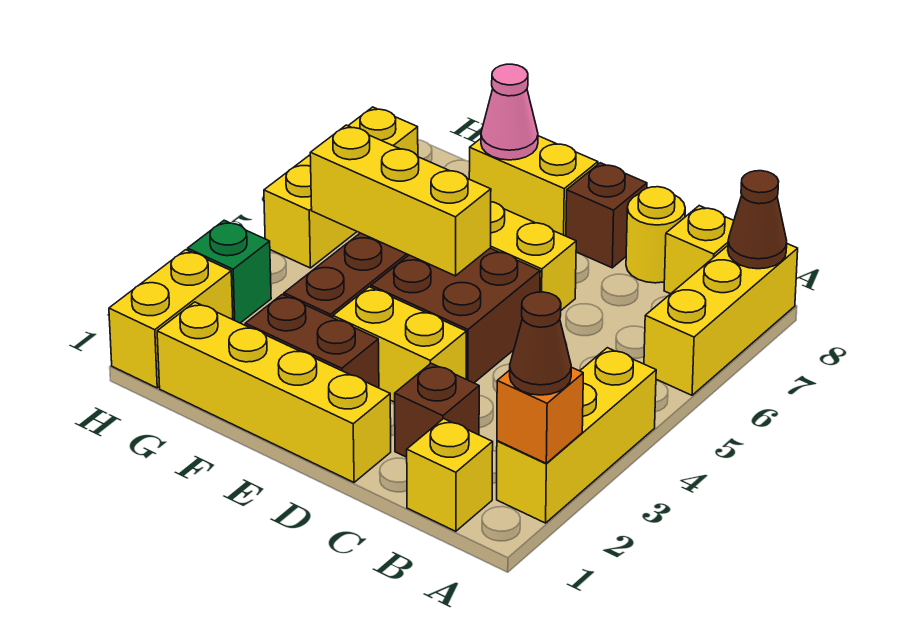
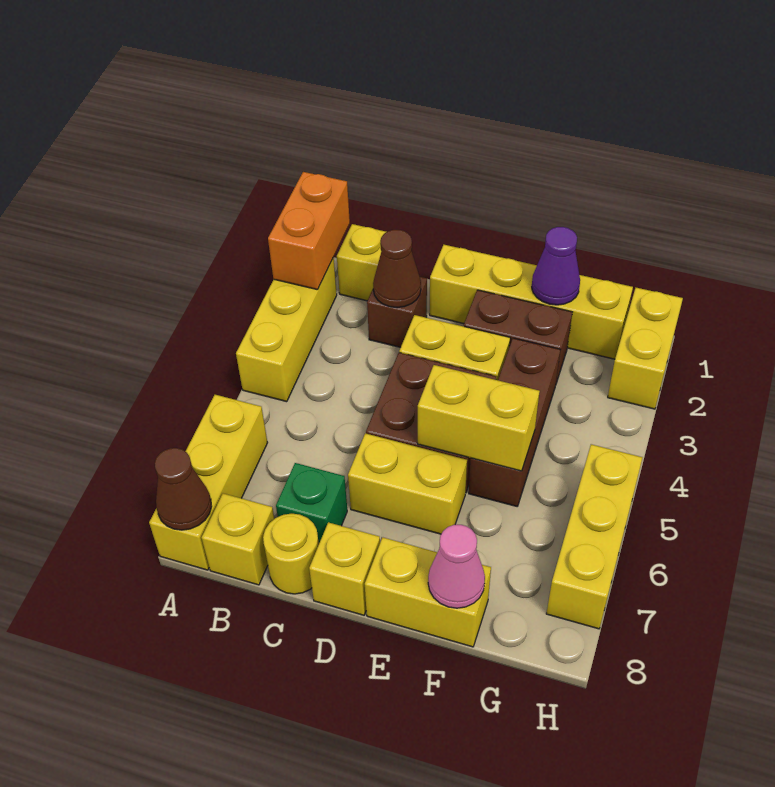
orange brick A2 level 2 -> orange brick A1:A2 level 2
brown cone A2 level 3 -> brown cone C2 level 2
brown brick D8 level 1 -> yellow brick D8 level 1
yellow brick E5:G5 level 2 -> yellow brick E5:F5 level 2
none -> purple cone F1 level 2
green brick H3 level 1 -> green brick C7 level 1

